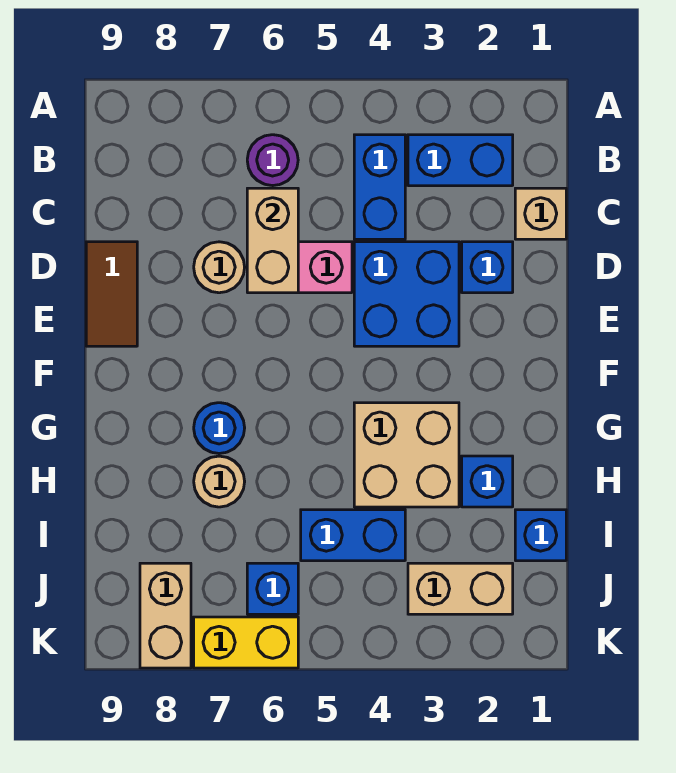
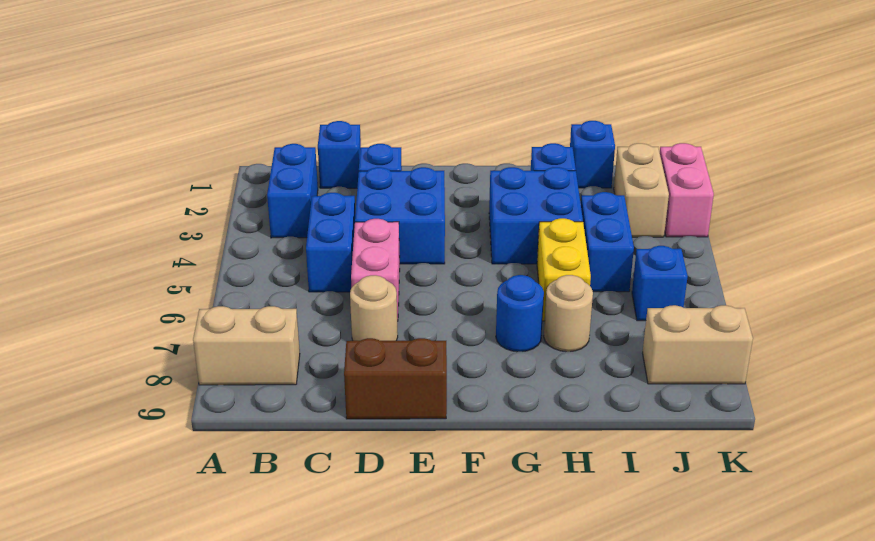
blue brick B4:C4 level 1 -> blue brick C4:C5 level 1
purple round brick B6 level 1 -> none
tan brick C1 level 1 -> blue brick C1 level 1
tan brick C6:D6 level 2 -> tan brick A8:B8 level 1
brown tile D9:E9 level 1 -> brown brick D9:E9 level 1
tan brick G3:H4 level 1 -> blue brick G3:H4 level 1
none -> pink brick K2:K3 level 1
yellow brick K6:K7 level 1 -> yellow brick H5:H6 level 1

